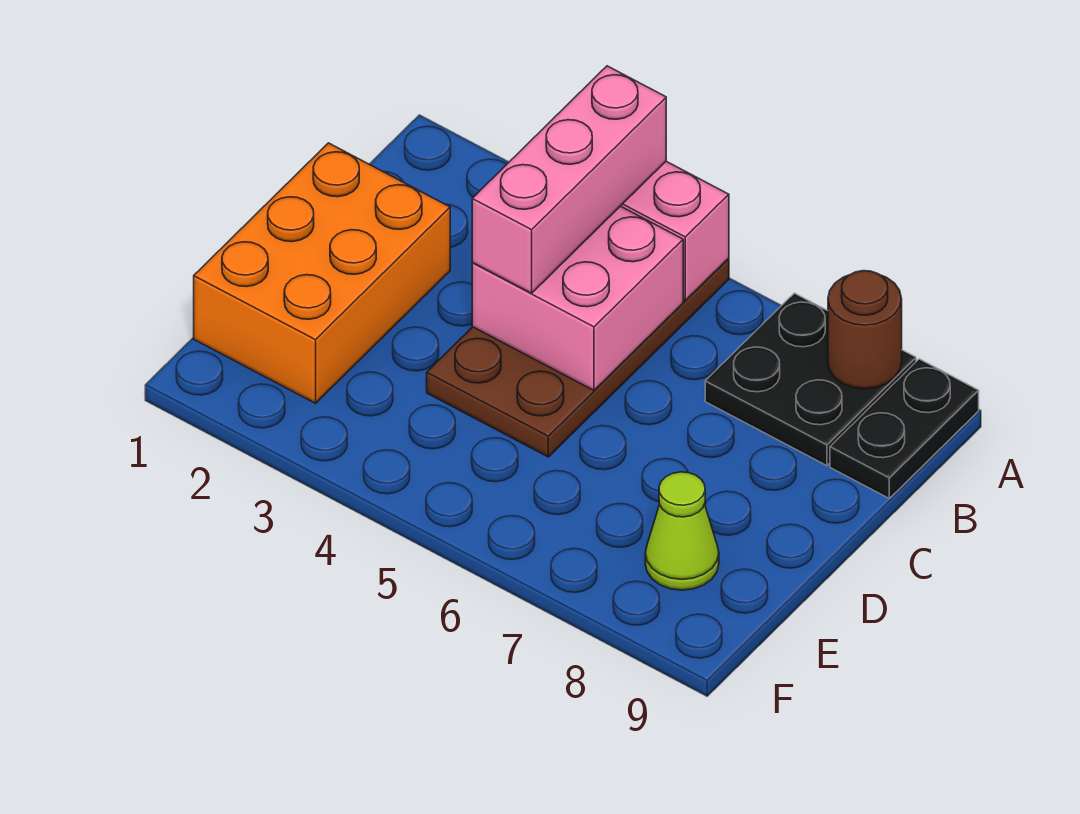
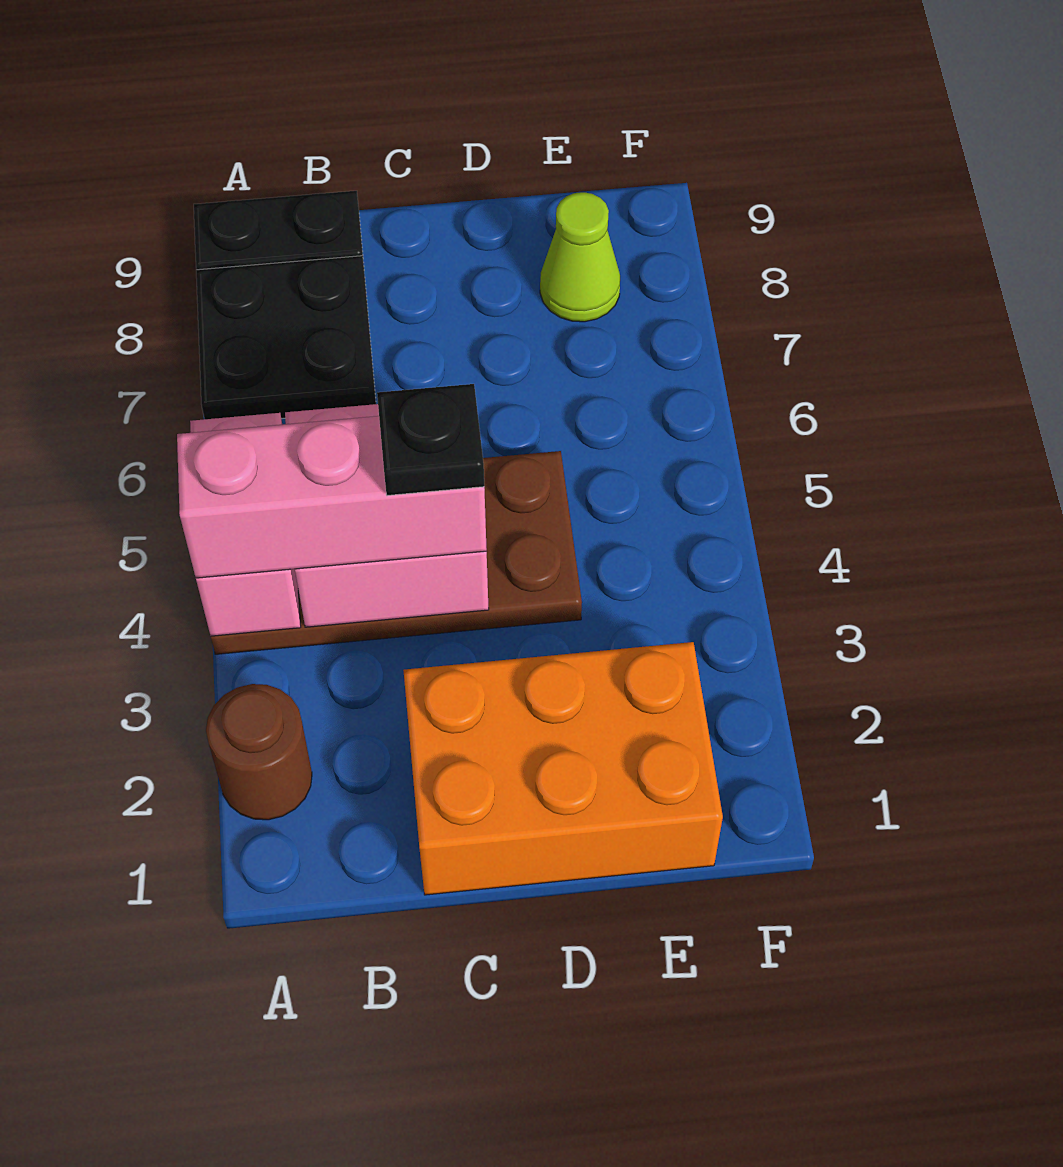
brown round brick A8 level 2 -> brown round brick A2 level 1
none -> black plate C4 level 4

